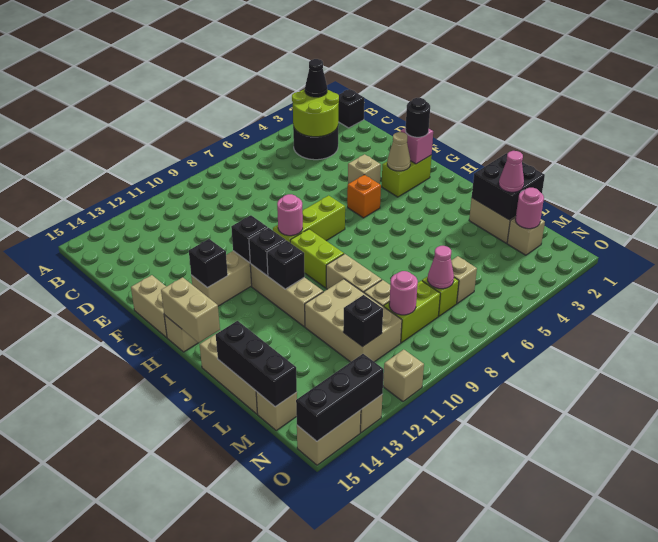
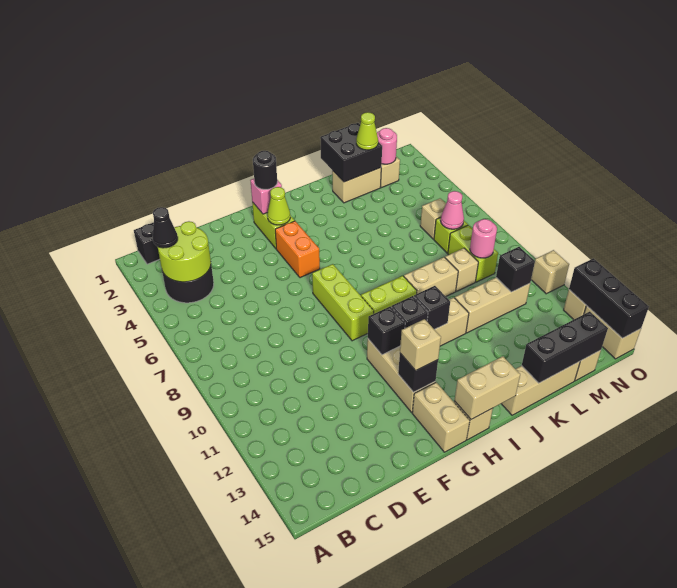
tan brick F4 level 1 -> tan brick G13 level 3
tan brick F15:G15 level 1 -> tan brick G14:G15 level 1
tan cone G3 level 2 -> lime cone G3 level 2
orange brick G5 level 1 -> orange brick G4:G5 level 1
pink round brick G9 level 2 -> none
tan brick K10:M11 level 1 -> tan brick K11:M11 level 1
pink cone L2 level 3 -> lime cone L2 level 3

